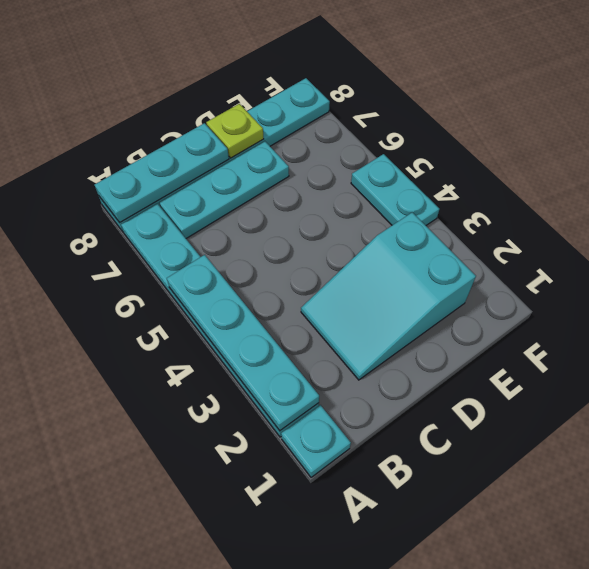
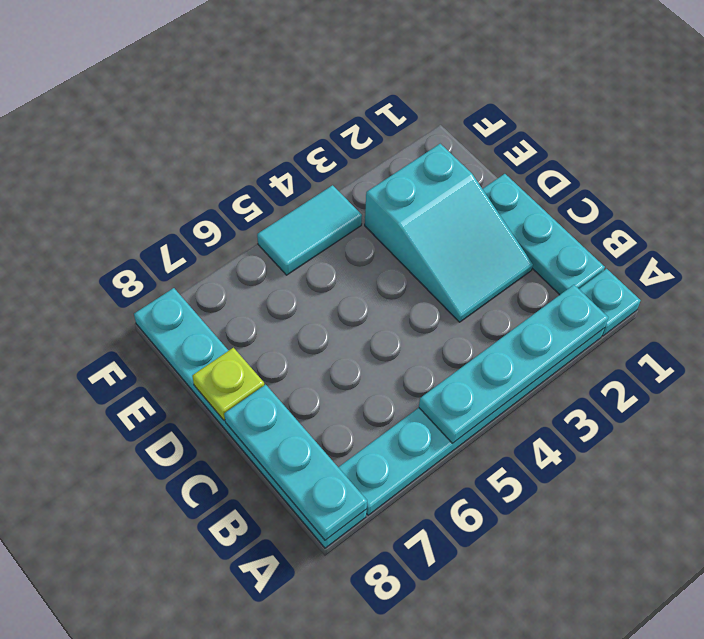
cyan plate B7:D7 level 1 -> cyan plate B1:D1 level 1
cyan plate F4:F5 level 1 -> cyan tile F4:F5 level 1

